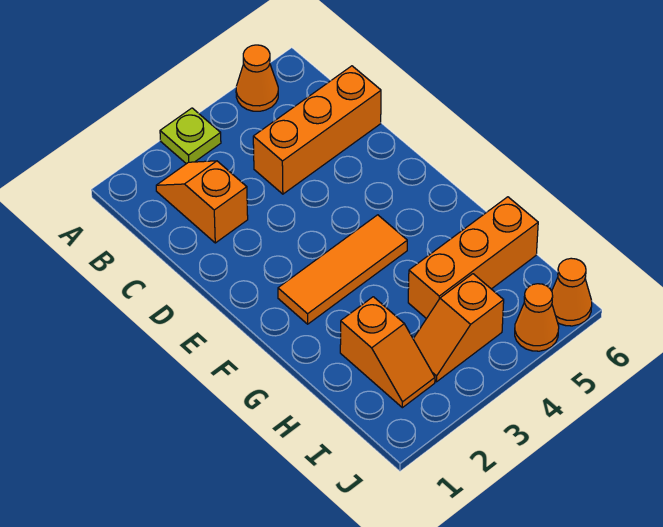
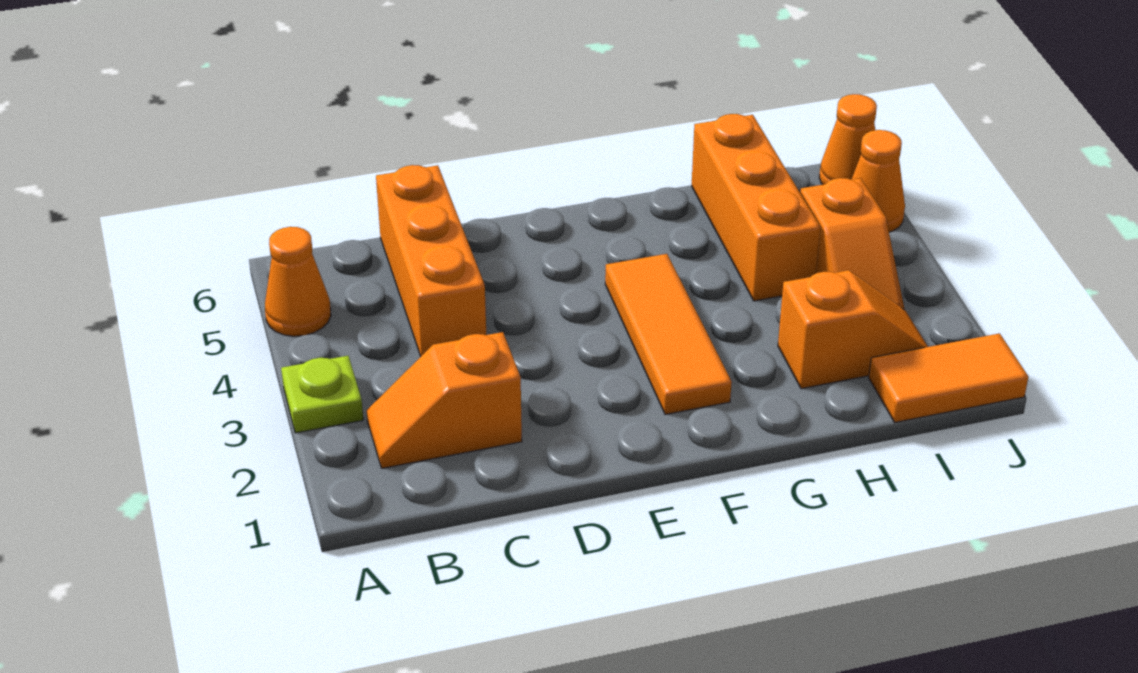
none -> orange tile I1:J1 level 1

